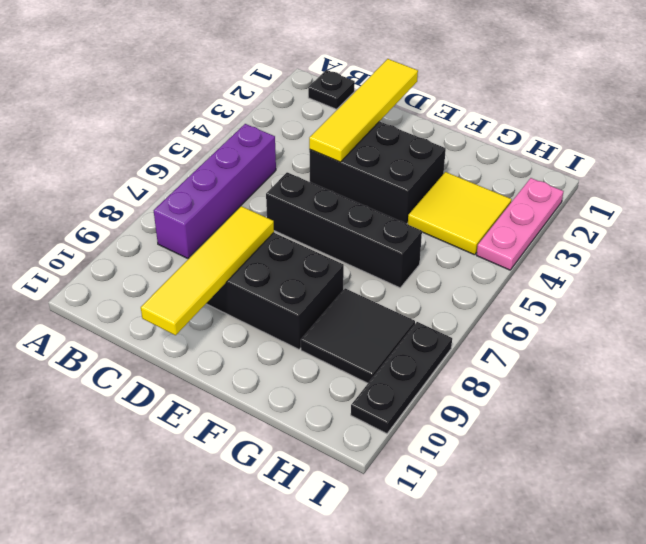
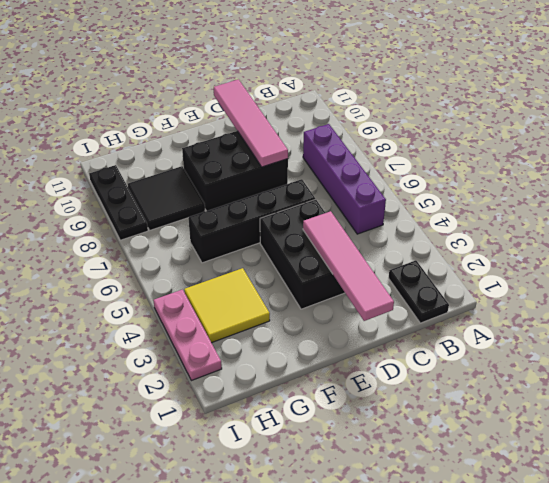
black plate B1 level 1 -> black plate B1:B2 level 1
yellow tile D1:D4 level 2 -> pink tile D1:D4 level 2
black brick D3:F4 level 1 -> black brick D3:E5 level 1
yellow tile D8:D11 level 2 -> pink tile D8:D11 level 2

